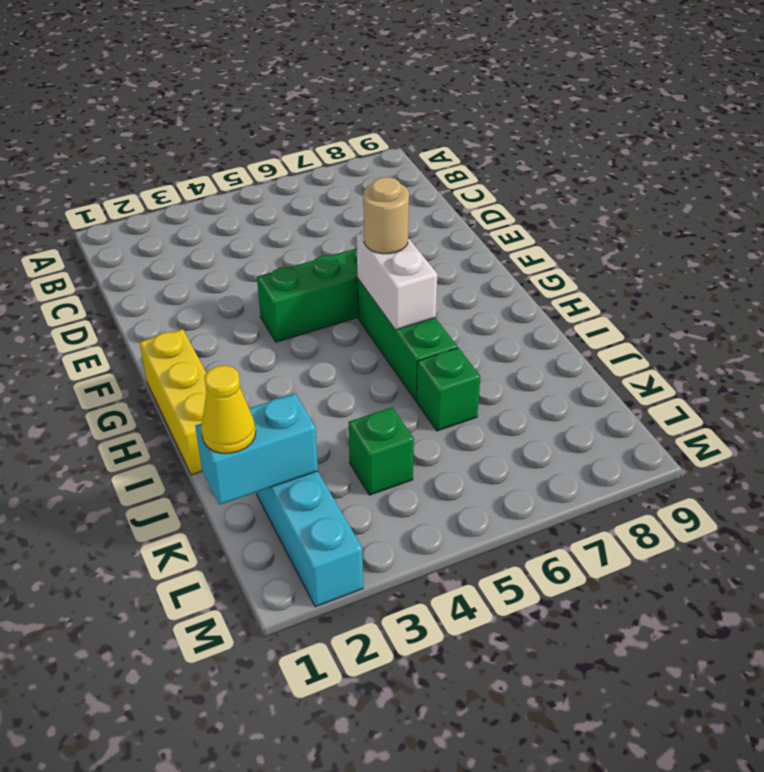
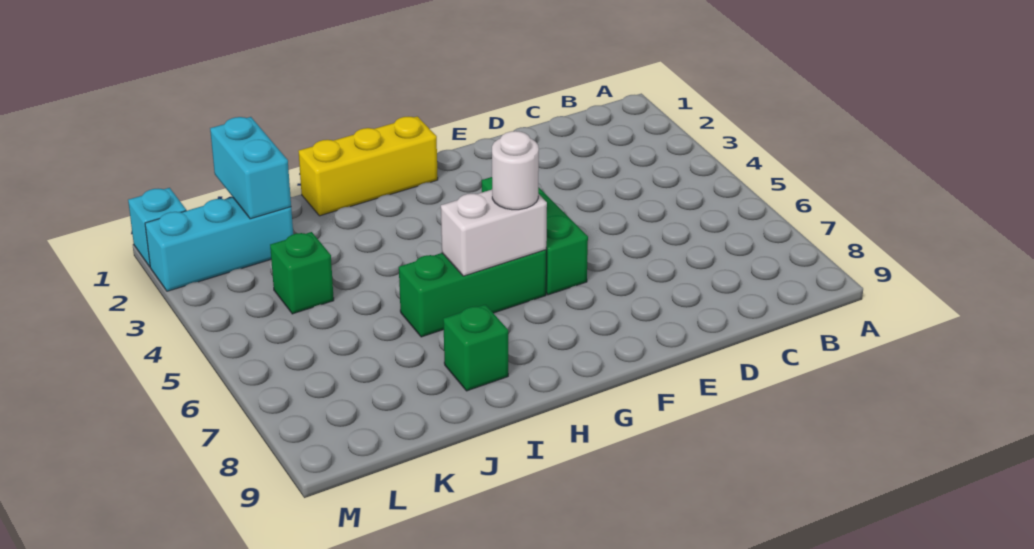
tan round brick G6 level 3 -> white round brick G6 level 3
green brick J6 level 1 -> green brick I8 level 1
yellow cone K1 level 3 -> none
none -> cyan brick M1 level 1

